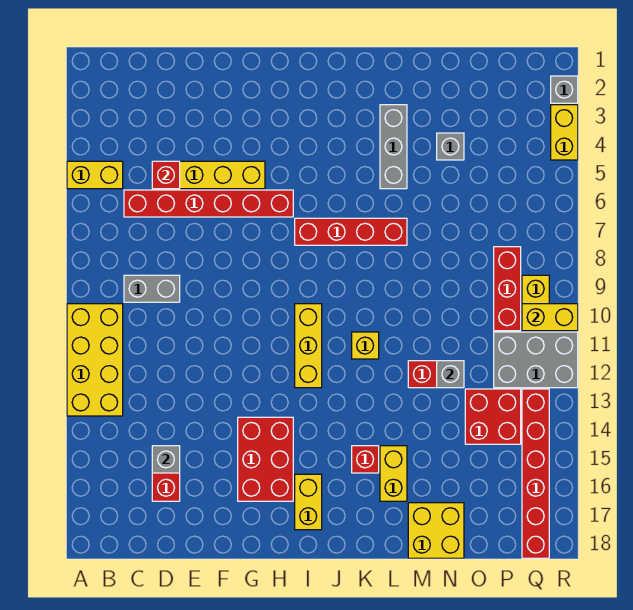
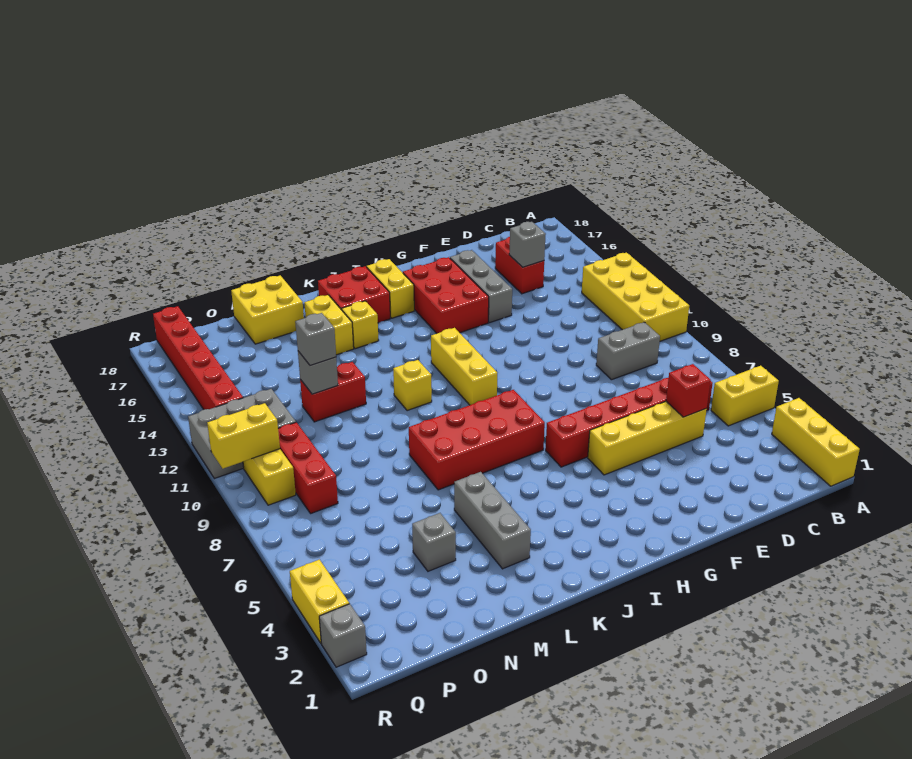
none -> yellow brick A1:A3 level 1
none -> grey brick F14:F16 level 1
red brick I7:L7 level 1 -> red brick I7:L8 level 1
red brick K15 level 1 -> yellow brick K15 level 1
none -> grey brick N12 level 3
red brick O13:P14 level 1 -> red brick J16:K17 level 1

